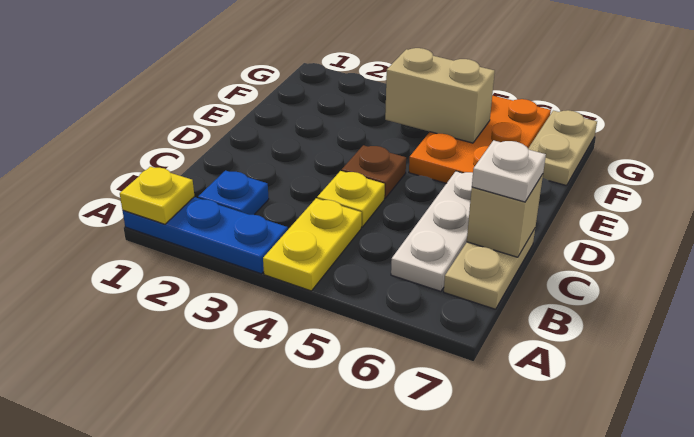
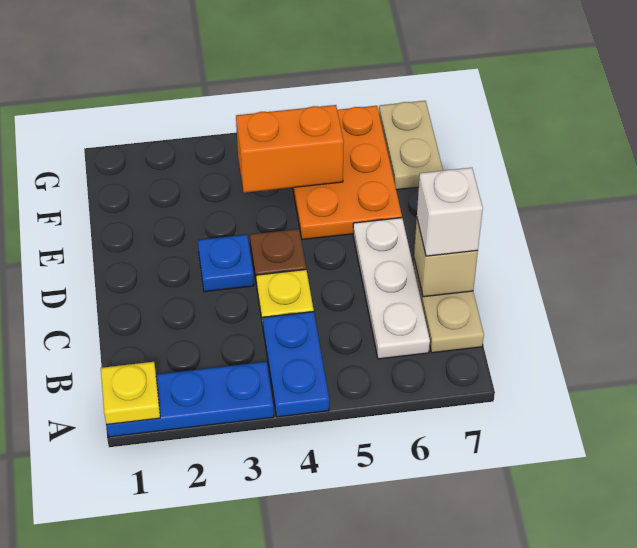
yellow plate A4:B4 level 1 -> blue plate A4:B4 level 1
blue plate B2 level 1 -> blue plate D3 level 1
white plate C7 level 3 -> white brick C7 level 3
tan brick F4:F5 level 2 -> orange brick F4:F5 level 2

